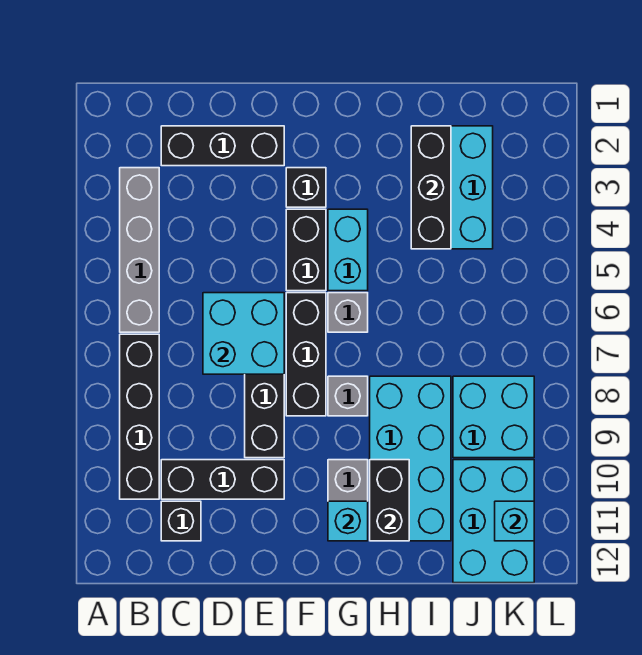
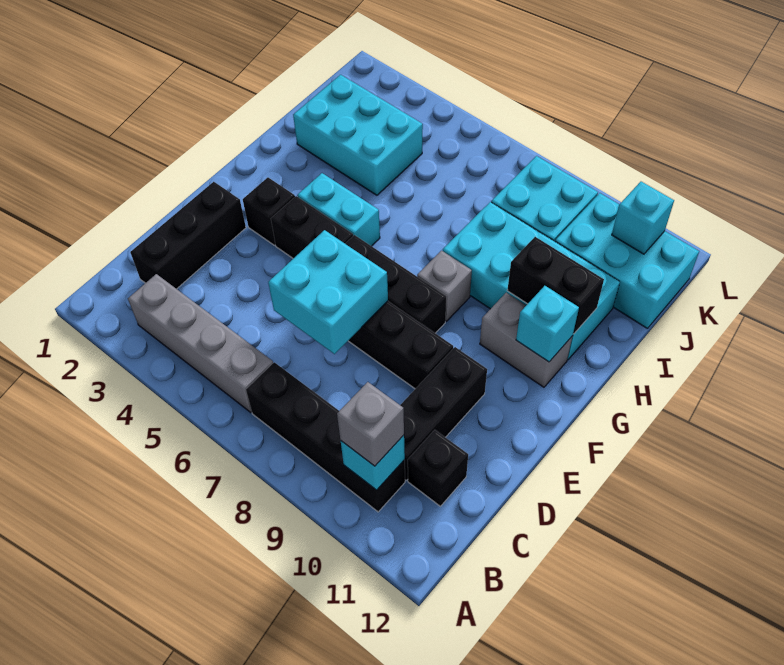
none -> cyan brick B10 level 2
grey brick G6 level 1 -> grey brick B10 level 3
black brick I2:I4 level 2 -> none

